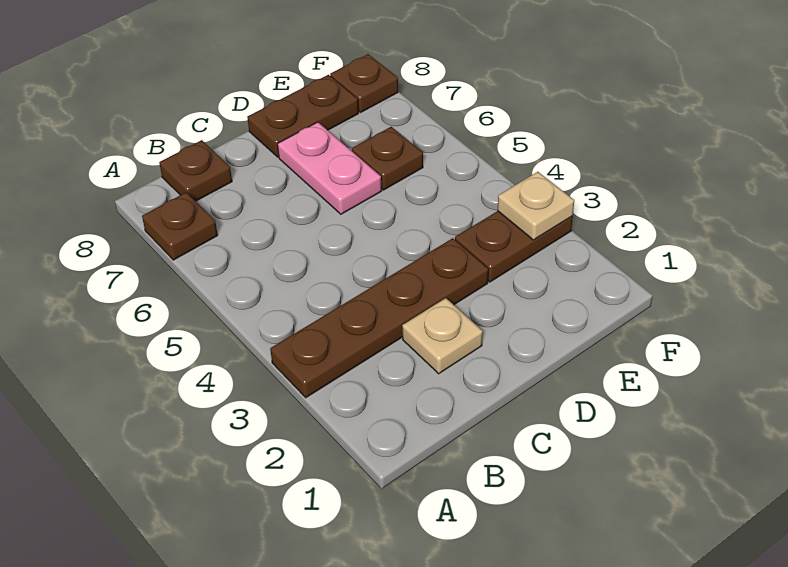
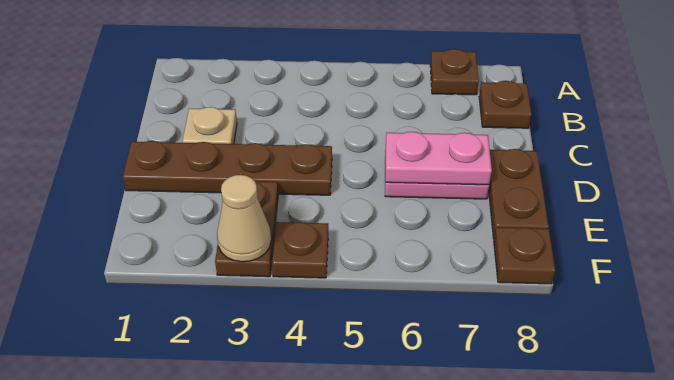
brown plate A3:D3 level 1 -> brown plate D1:D4 level 1
none -> pink plate D6:D7 level 2
brown plate E6 level 1 -> brown plate F4 level 1
tan plate F3 level 2 -> tan cone F3 level 2

